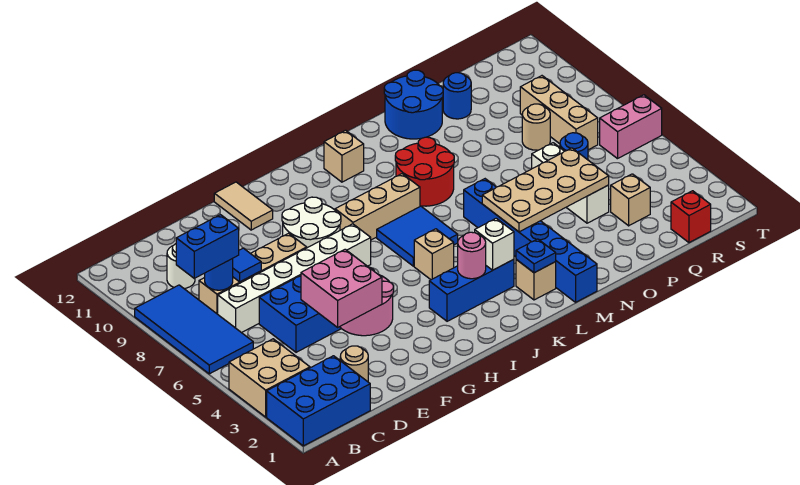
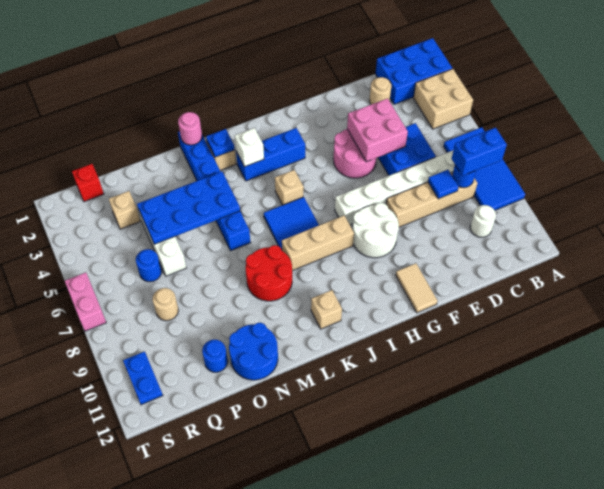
pink round brick J3 level 2 -> pink round brick M1 level 2
tan plate M4:P5 level 2 -> blue plate M4:P5 level 2
tan brick R7:R9 level 1 -> none
pink brick S6:T6 level 1 -> pink brick T6:T7 level 1
none -> blue plate S10:S11 level 1

